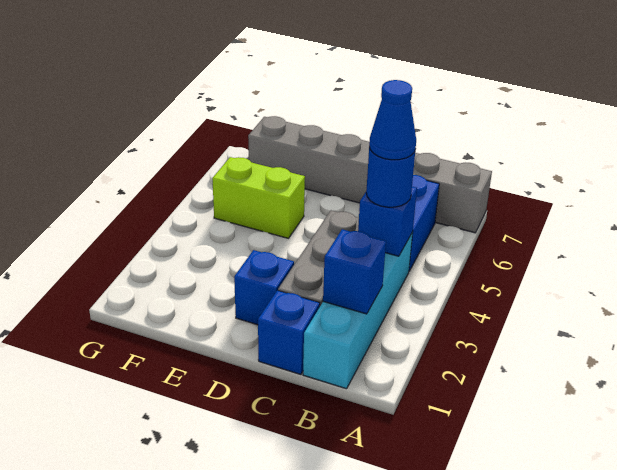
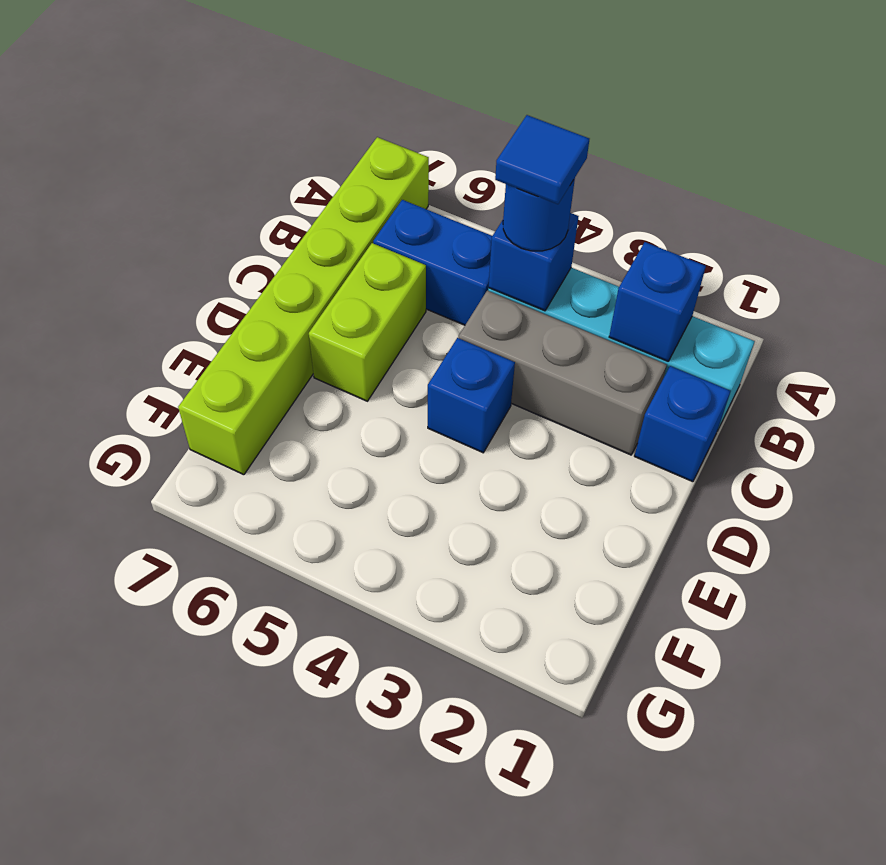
grey brick A7:F7 level 1 -> lime brick A7:F7 level 1
blue cone B4 level 4 -> blue tile B4 level 4
blue brick D2 level 1 -> blue brick D4 level 1
lime brick E5:F5 level 1 -> lime brick C6:D6 level 1

